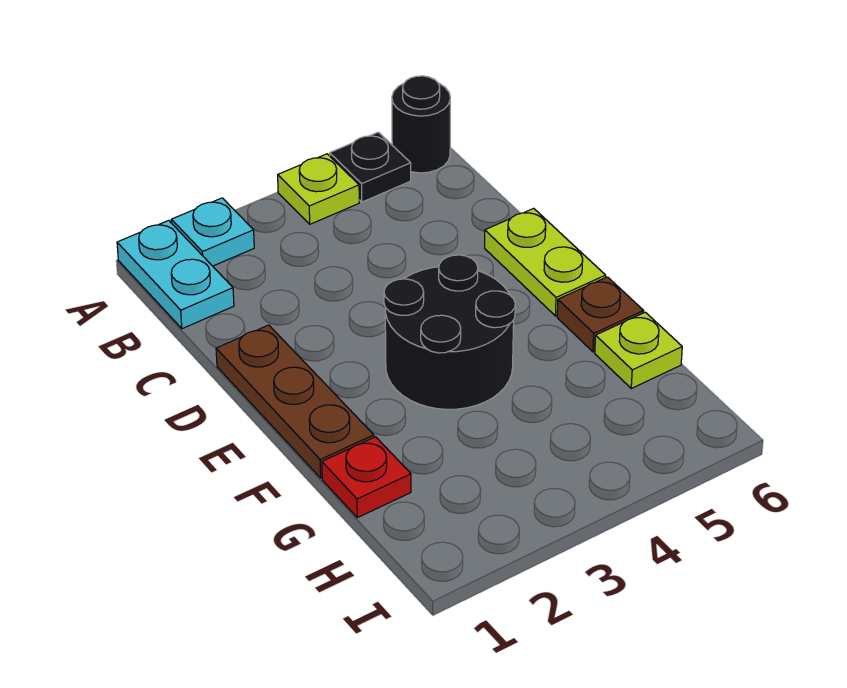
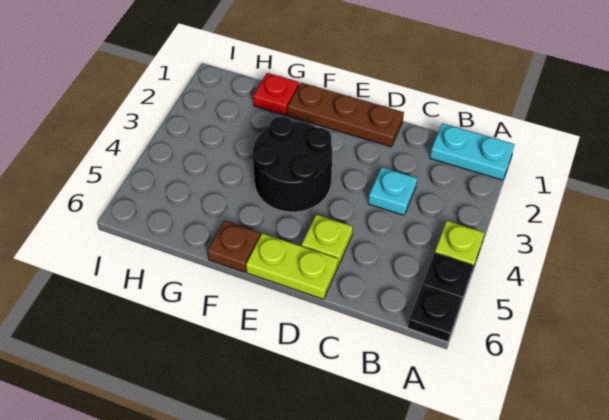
cyan plate A2 level 1 -> cyan plate C3 level 1
black round brick A6 level 1 -> black plate A6 level 1
lime plate G6 level 1 -> lime plate D5 level 1

